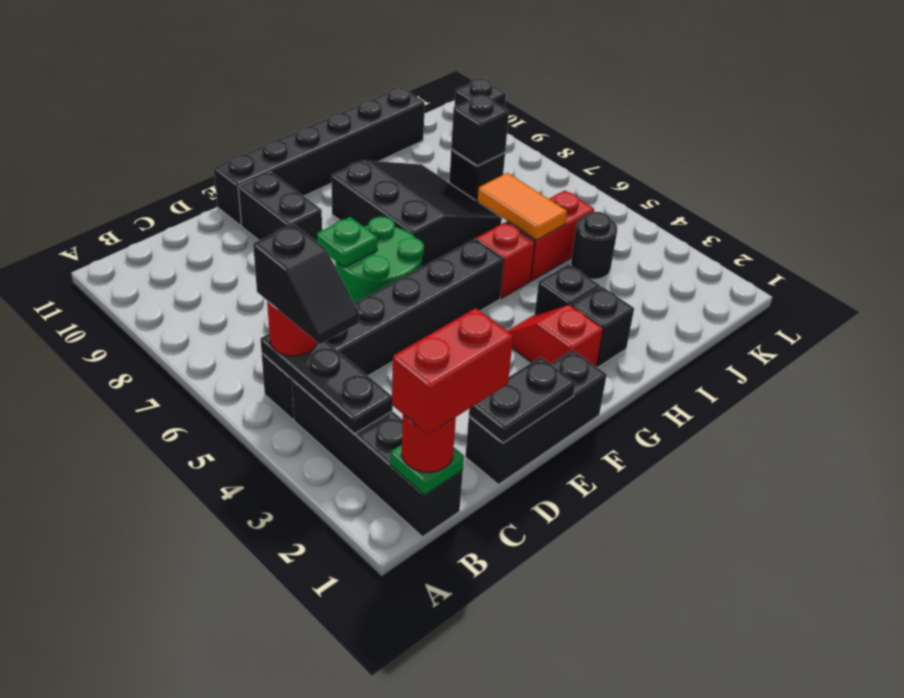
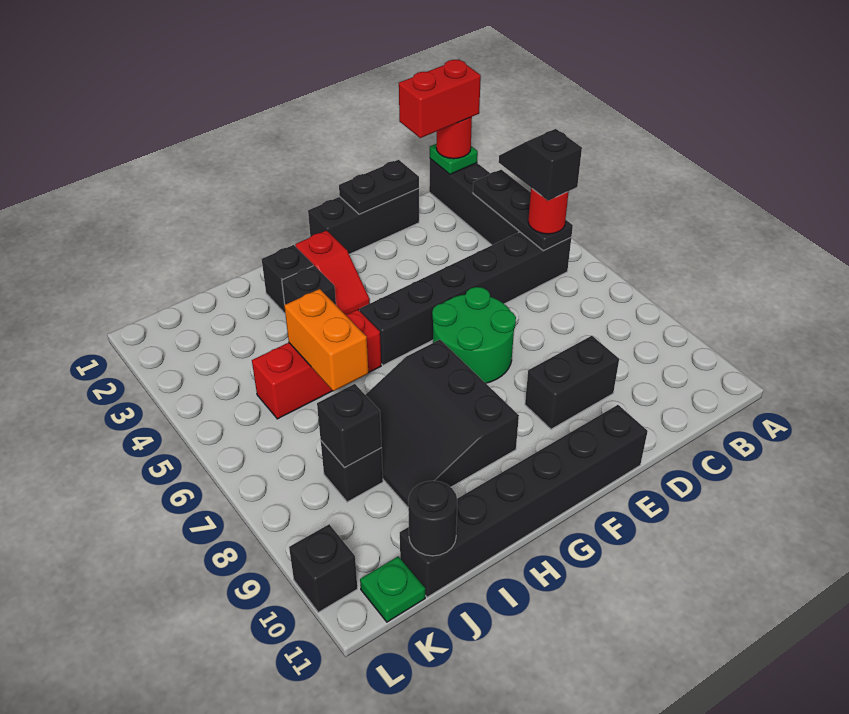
green plate E7 level 2 -> green plate K11 level 1
black brick E9:E10 level 1 -> black brick D9:E9 level 1
orange tile I5:I6 level 2 -> orange brick I5:I6 level 2
black round brick J4 level 1 -> black round brick J11 level 2

